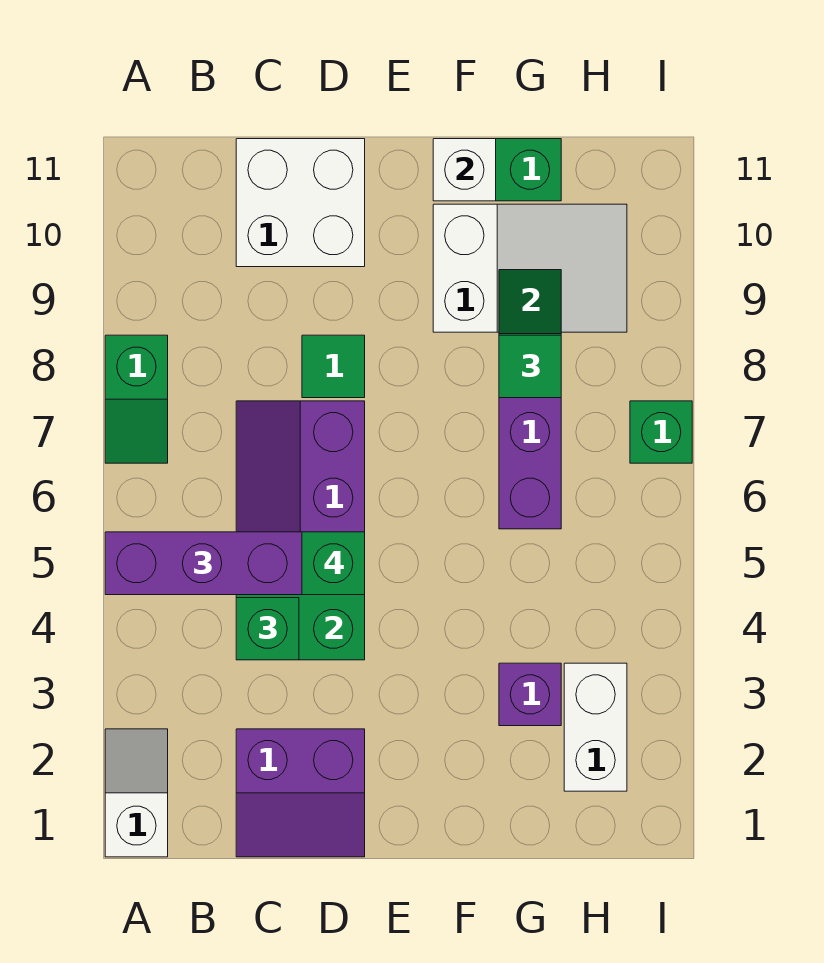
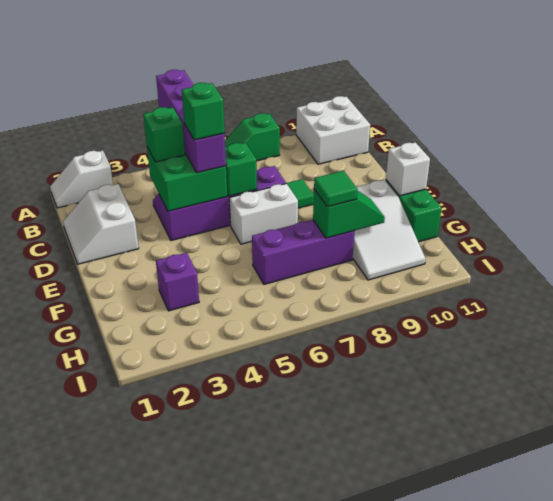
white slope A1:A2 level 1 top 1 -> white slope A1:A2 level 1 top 2
purple slope C1:D2 level 1 top 2 -> white slope C1:D2 level 1 top 2
white brick C10:D11 level 1 -> white brick A10:B11 level 1
white brick H2:H3 level 1 -> white brick E6:E7 level 1
green brick I7 level 1 -> green brick D6 level 2

